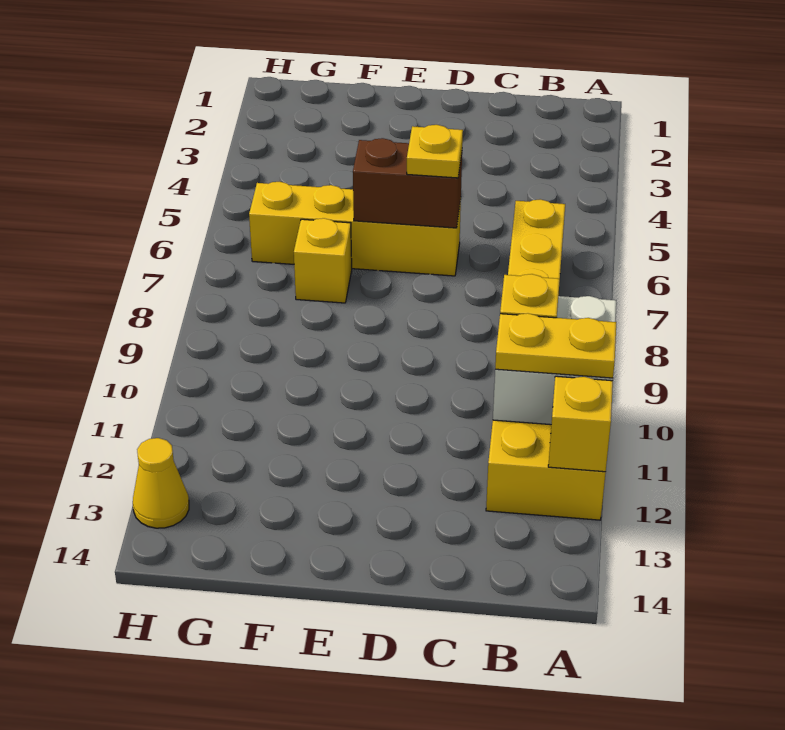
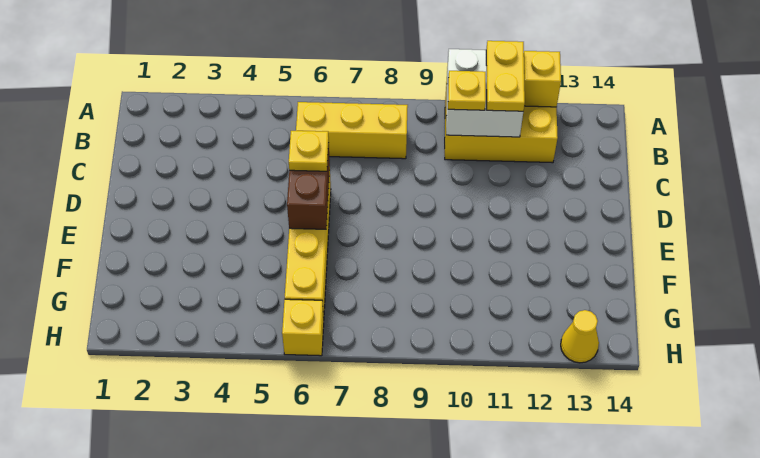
yellow brick F7 level 1 -> yellow brick H6 level 1

